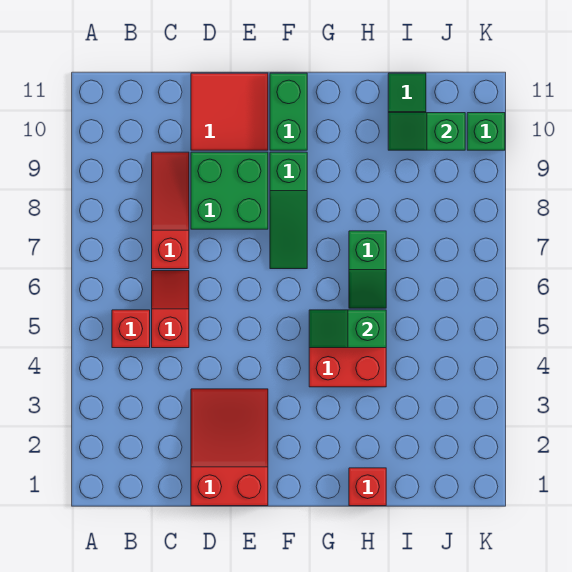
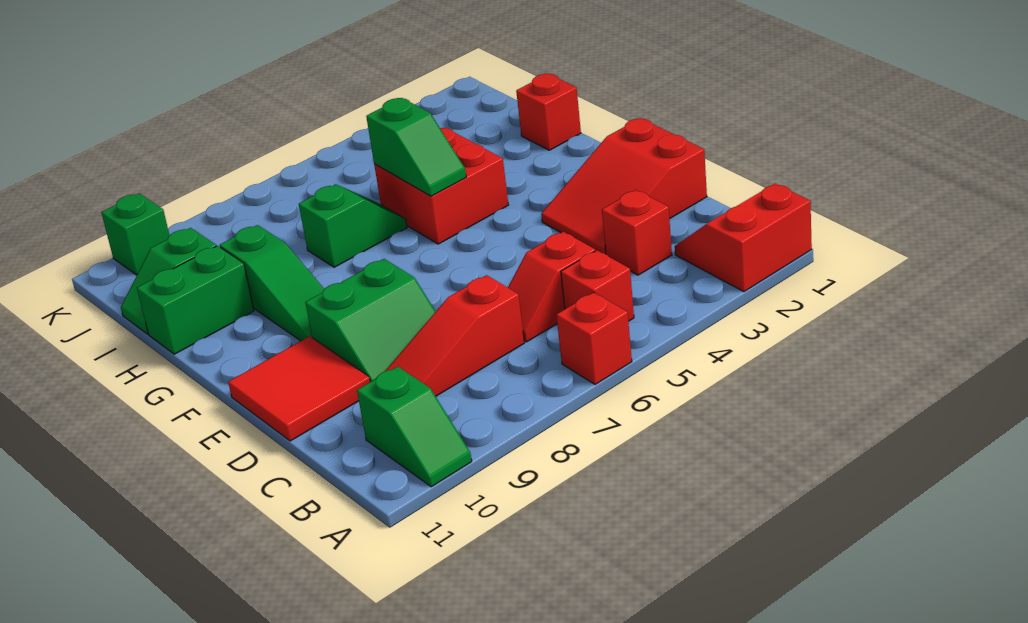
none -> red slope A1:B2 level 1 top A
none -> red brick A6 level 1
none -> red brick C3 level 1
green brick D8:E9 level 1 -> green slope D8:E9 level 1 top E
green slope F7:F9 level 1 top 9 -> green slope F9:H9 level 1 top H
green brick F10:F11 level 1 -> green brick H10:H11 level 1
green slope I10:J10 level 2 top J -> green slope A10:B10 level 1 top B

